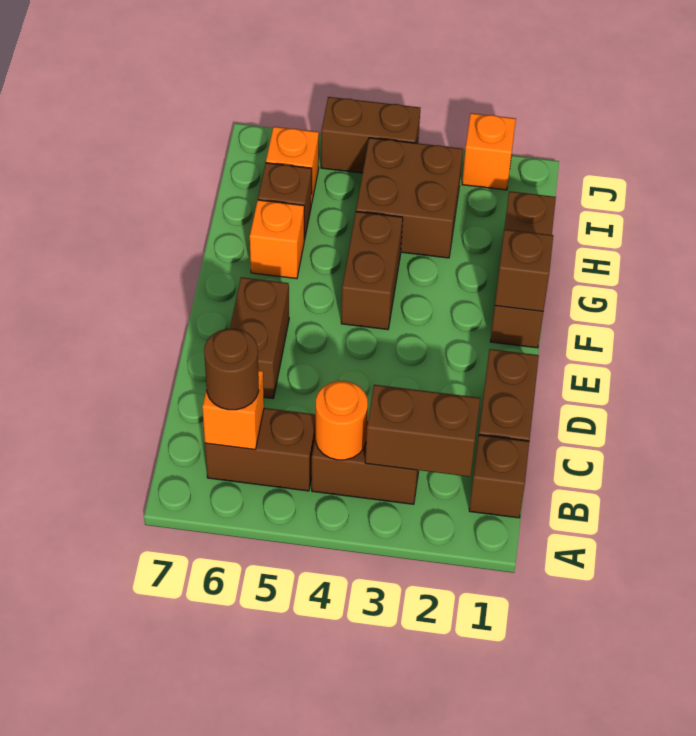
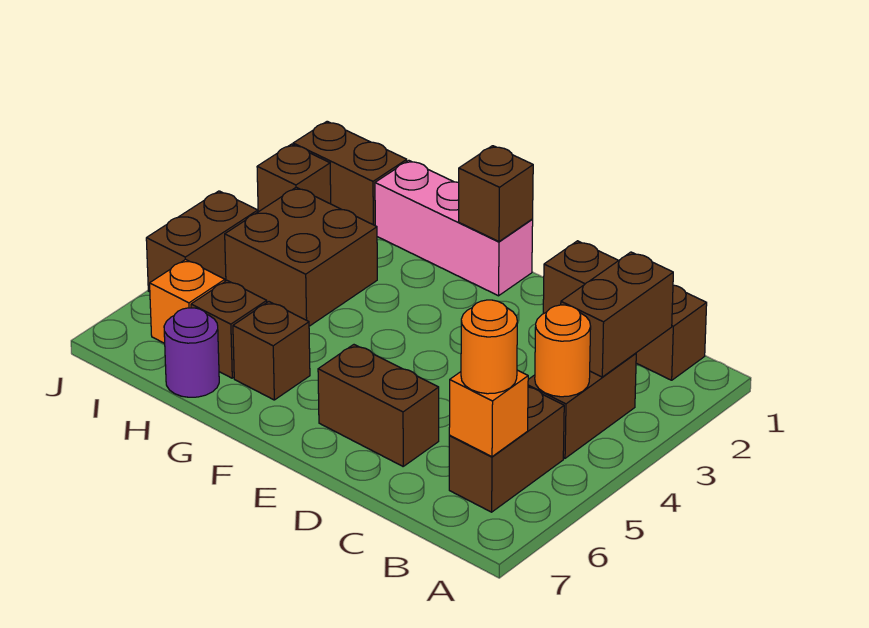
brown round brick B6 level 3 -> orange round brick B6 level 3
brown brick F1:H1 level 1 -> pink brick F1:H1 level 1
brown brick F4:G4 level 1 -> brown brick I1:J1 level 1
orange brick G6 level 1 -> brown brick G6 level 1
none -> purple round brick H7 level 1
orange brick J2 level 1 -> brown brick J2 level 1

